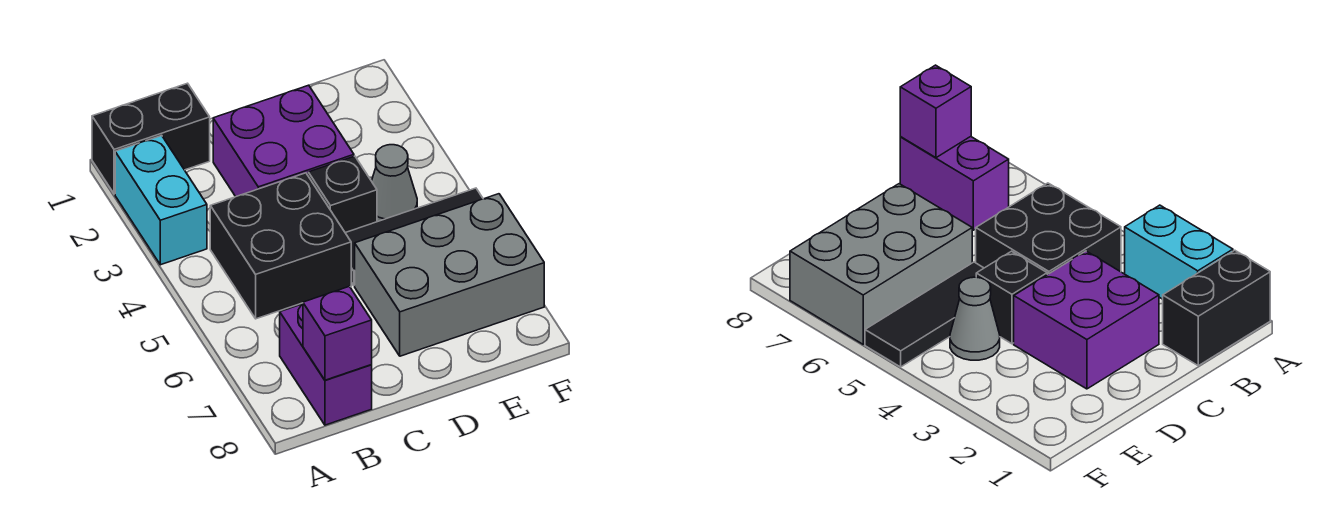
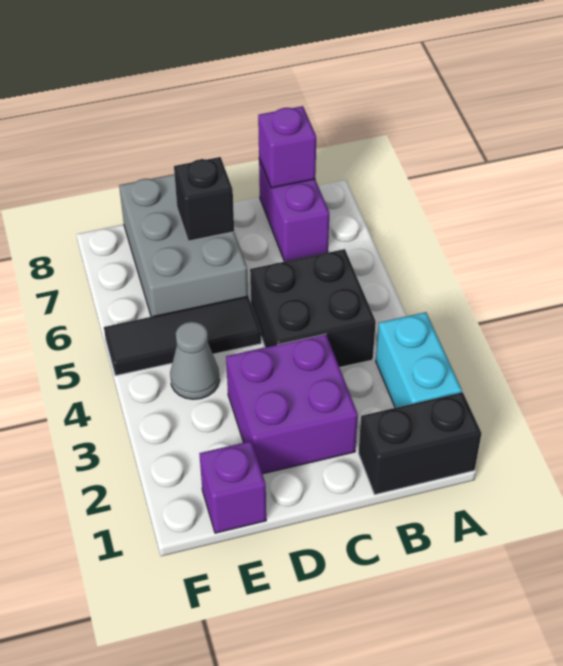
black brick D4 level 1 -> black brick D7 level 2
grey brick D6:F7 level 1 -> grey brick D6:E8 level 1
none -> purple brick E1 level 1

